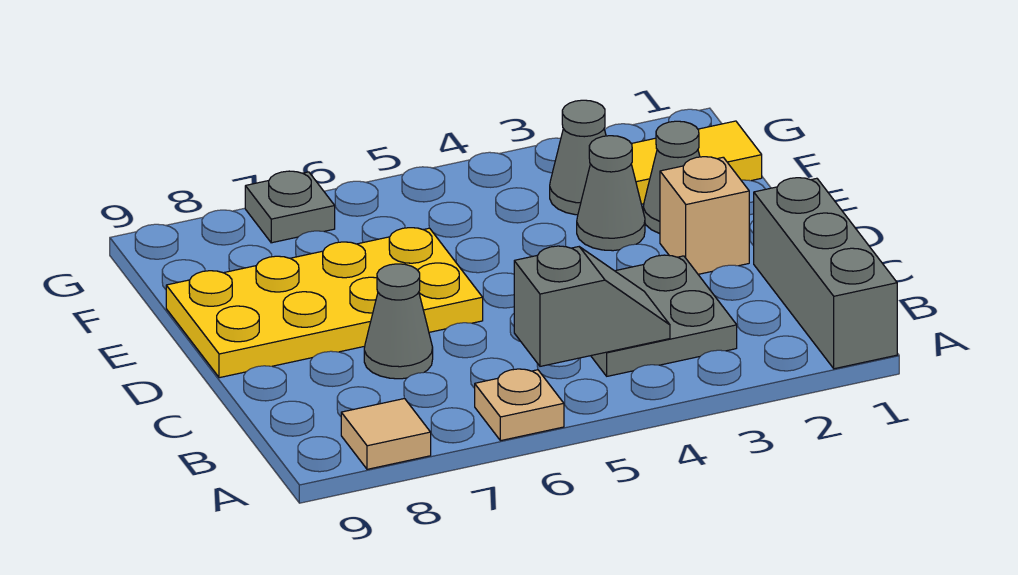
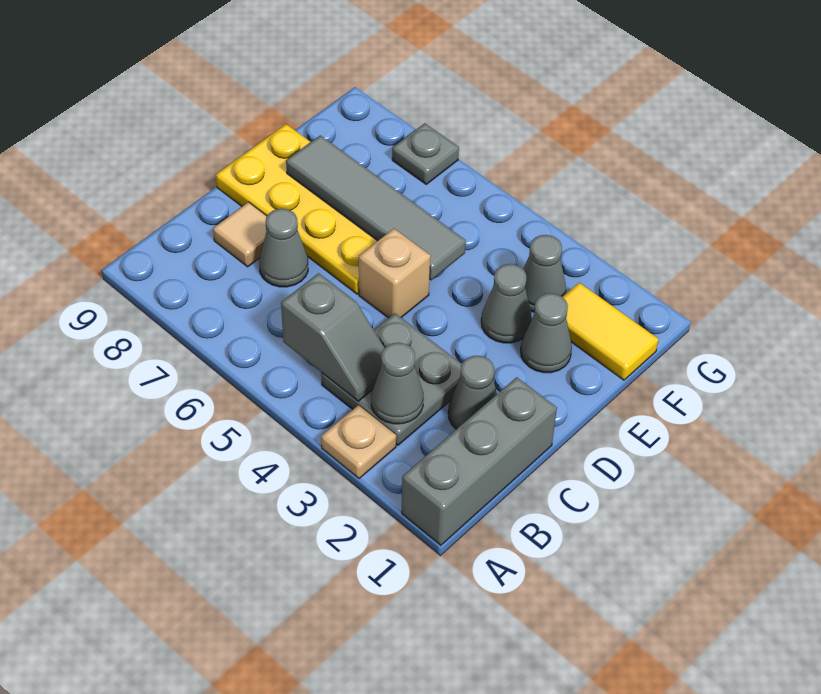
tan plate A6 level 1 -> tan plate A3 level 1
tan tile A8 level 1 -> tan tile C8 level 1
none -> grey cone B3 level 2
none -> grey cone C2 level 1
tan brick D2 level 1 -> tan brick D5 level 1
none -> grey tile E5:E8 level 2

